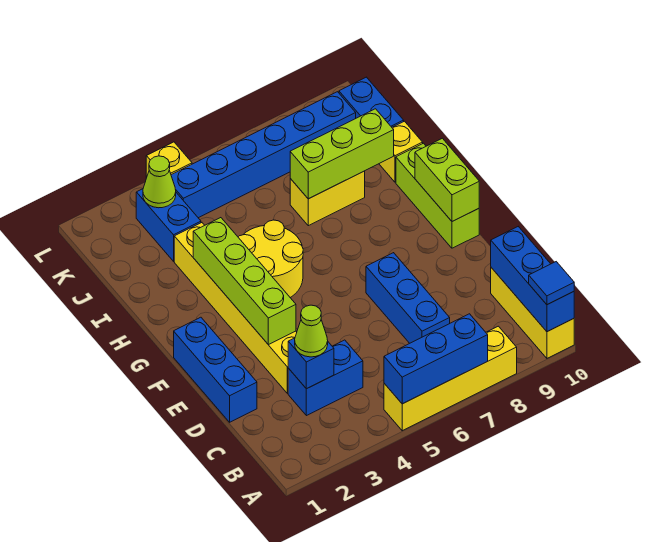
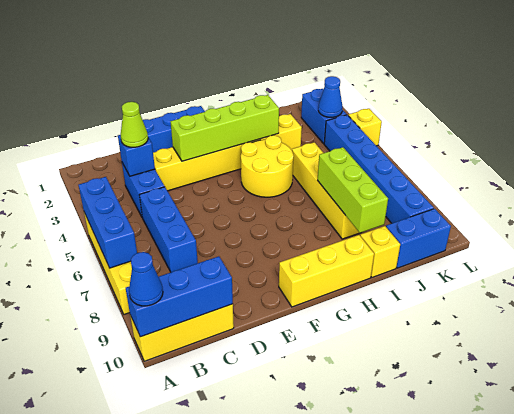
blue tile A10 level 3 -> blue cone A10 level 3
blue brick C7:E7 level 1 -> blue brick C5:C7 level 1
lime brick F10:H10 level 1 -> yellow brick F10:H10 level 1
lime brick F10:G10 level 2 -> none
yellow brick I7:I8 level 1 -> yellow brick I5:I8 level 1
blue brick J3:K3 level 1 -> blue brick K2:K3 level 1
lime cone K3 level 2 -> blue cone K3 level 2

